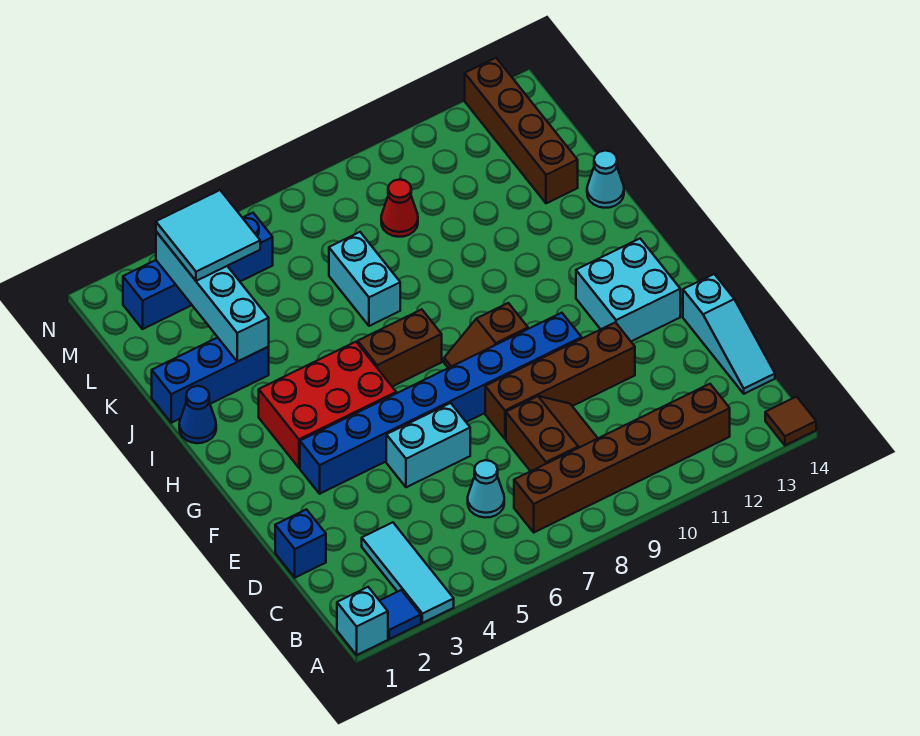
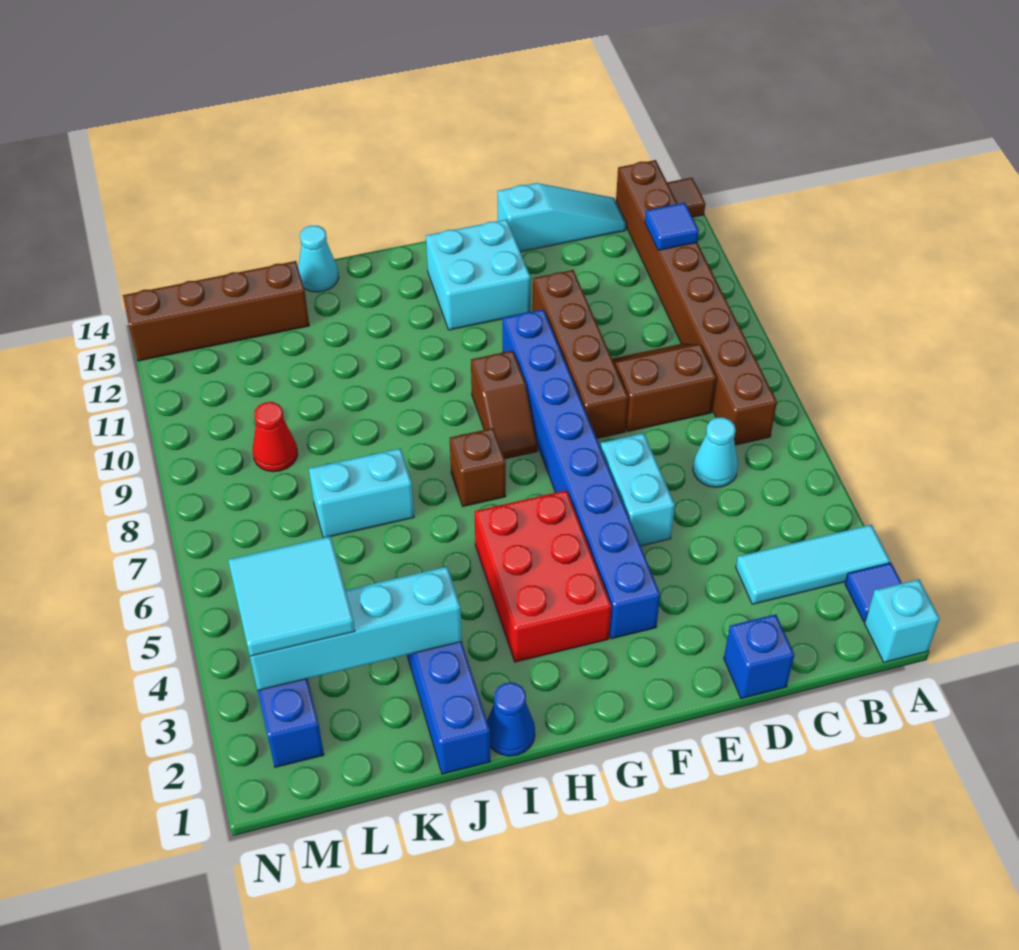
brown brick B7:B12 level 1 -> brown brick B7:B14 level 1
none -> blue tile B12 level 2
brown brick H6:H7 level 1 -> brown brick H7 level 1

